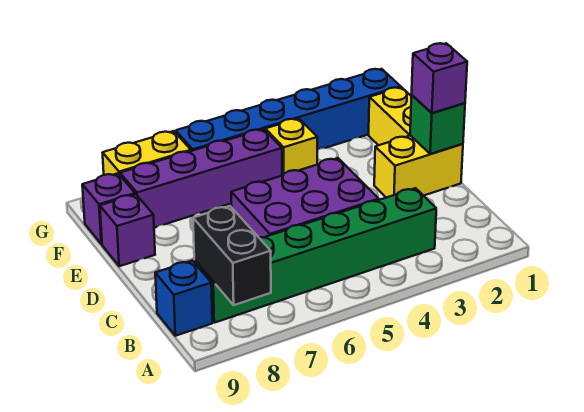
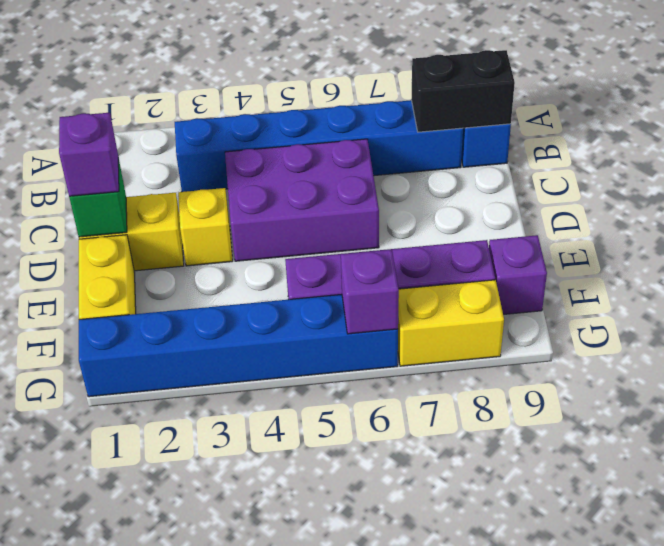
black brick A8:B8 level 2 -> black brick B8:B9 level 2
green brick B3:B8 level 1 -> blue brick B3:B8 level 1
purple brick E9 level 1 -> purple brick G6 level 2
yellow brick F4 level 1 -> yellow brick D3 level 1

